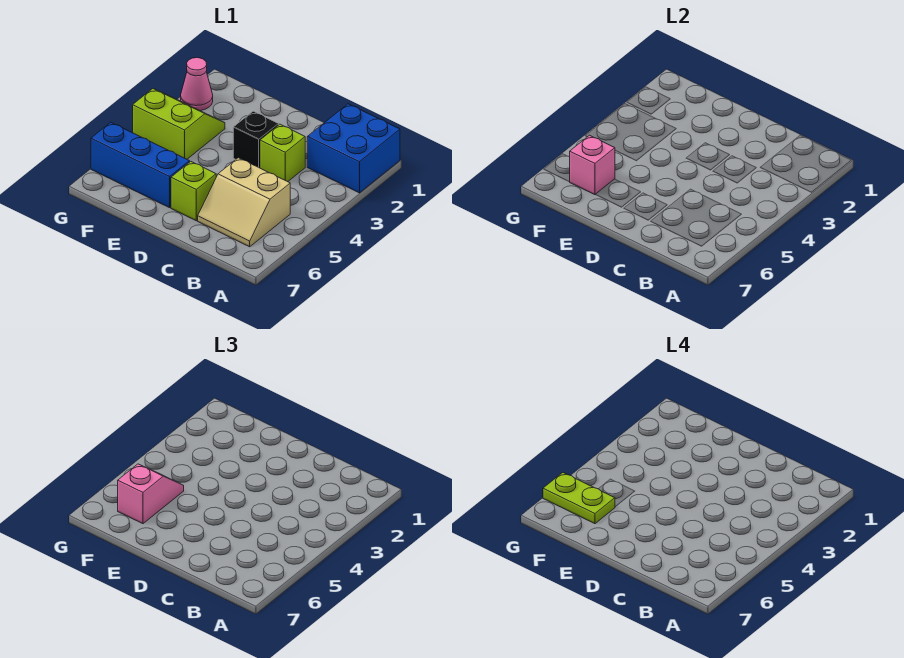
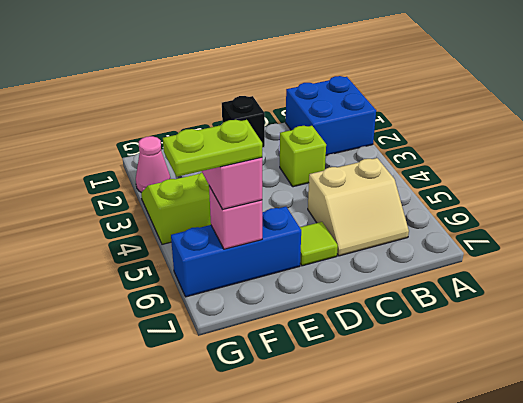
black brick D3 level 1 -> black brick D1 level 1
lime brick D6 level 1 -> lime tile D6 level 1

